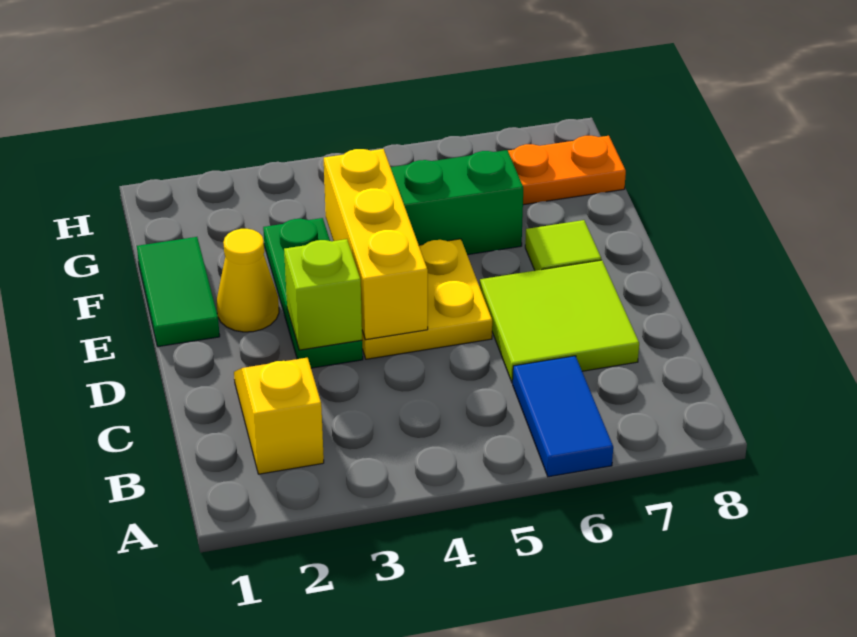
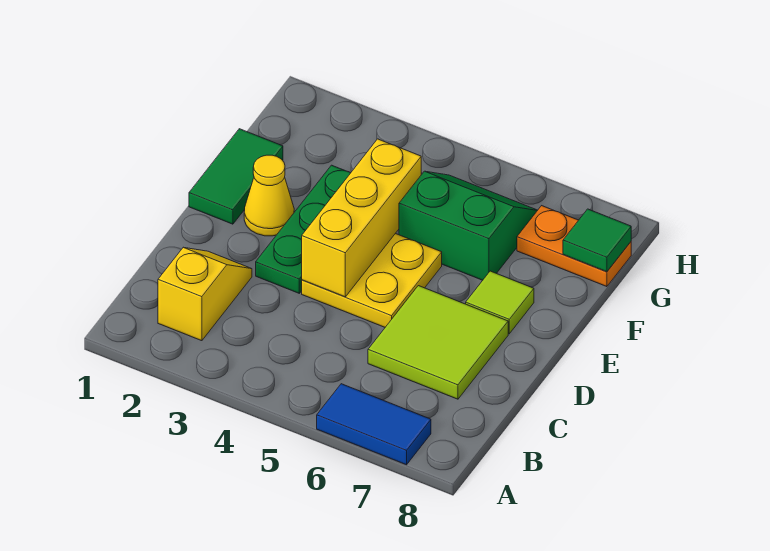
blue tile A6:B6 level 1 -> blue tile A6:A7 level 1
lime brick D3 level 2 -> none
none -> green tile G8 level 2

